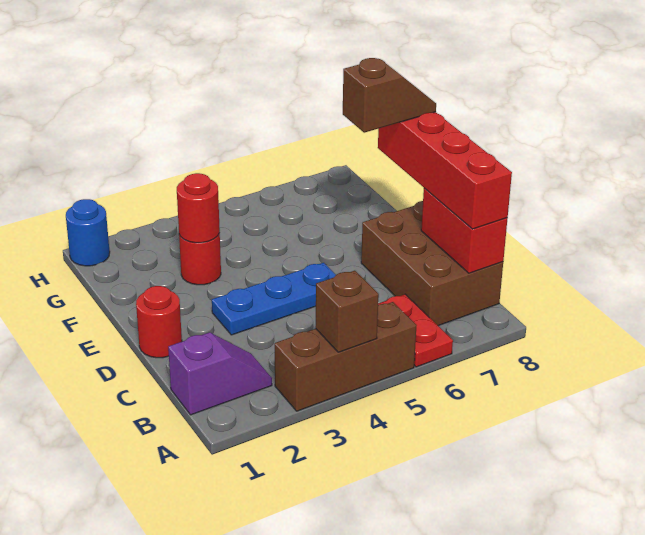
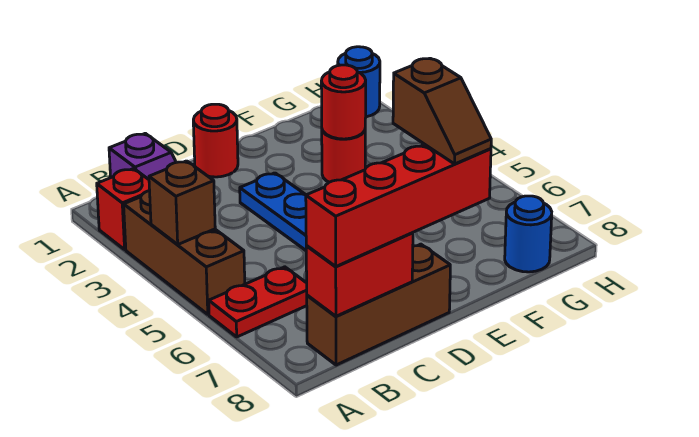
none -> red brick A2 level 1
brown brick B7:D8 level 1 -> brown brick B8:D8 level 1
none -> blue round brick G8 level 1

